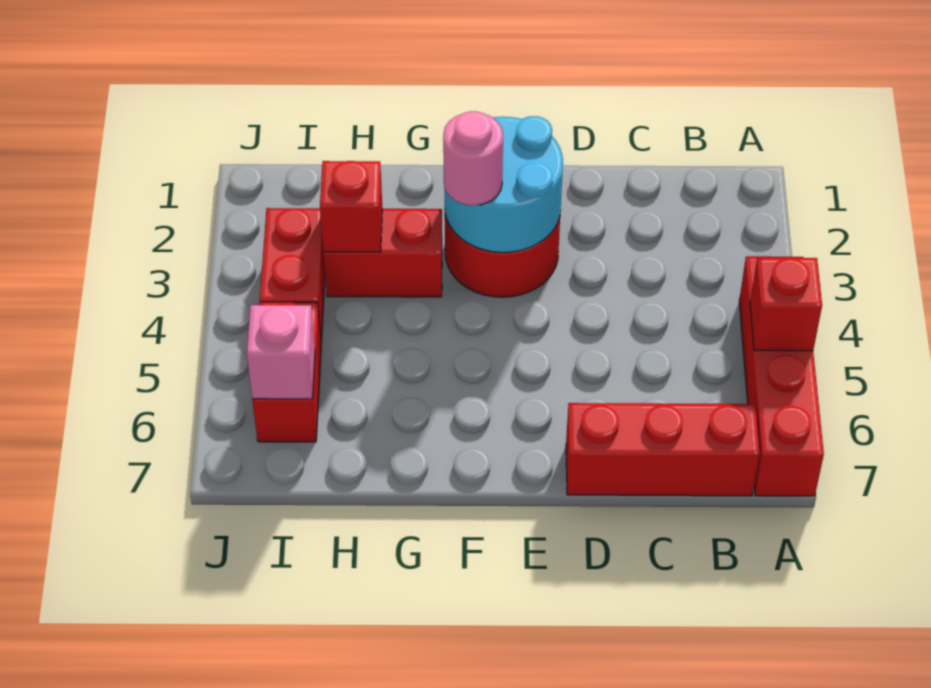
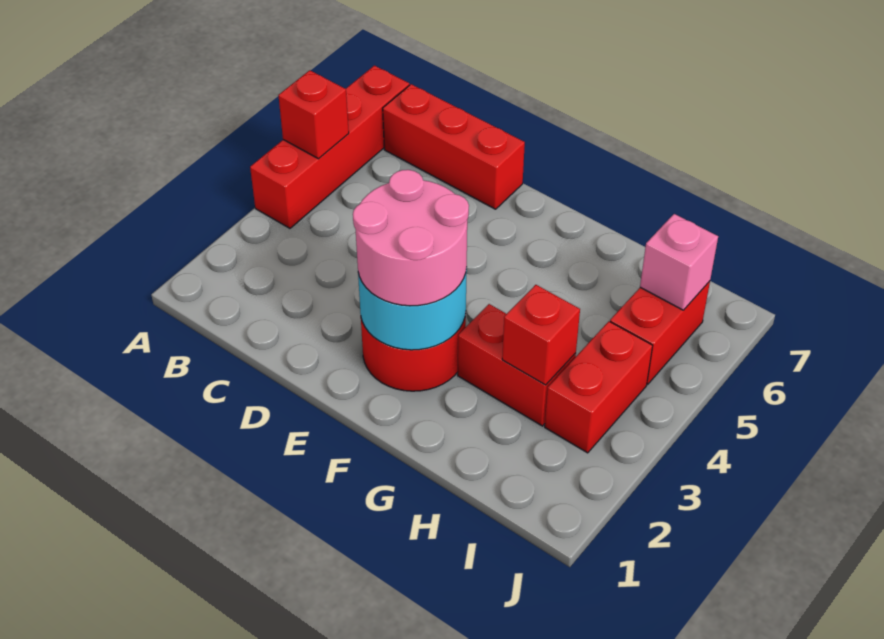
pink round brick F3 level 3 -> pink round brick E2:F3 level 3

